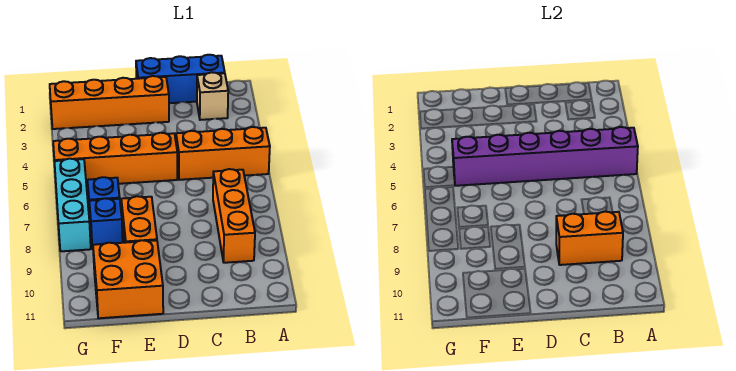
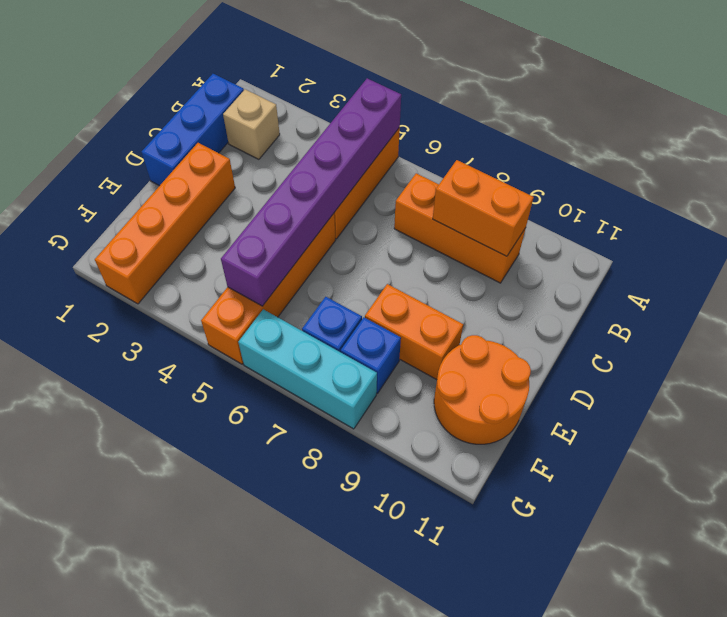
orange brick B9:C9 level 2 -> orange brick B8:B9 level 2
orange brick E10:F11 level 1 -> orange round brick E10:F11 level 1

